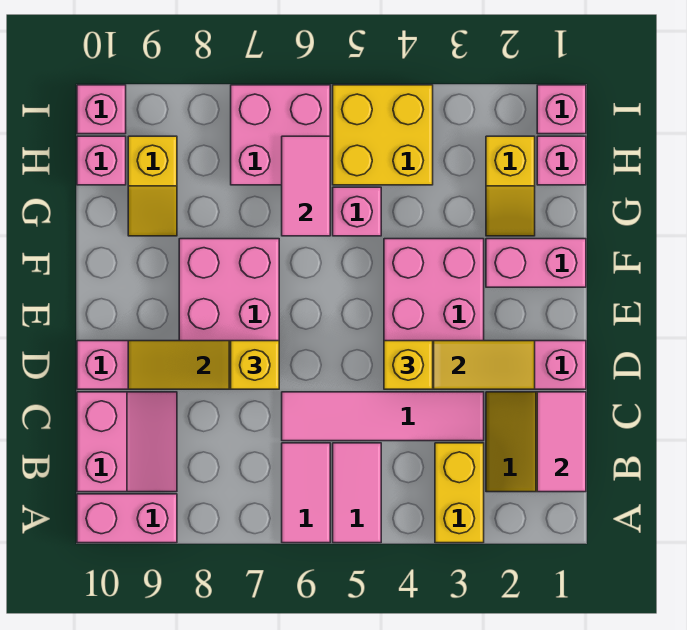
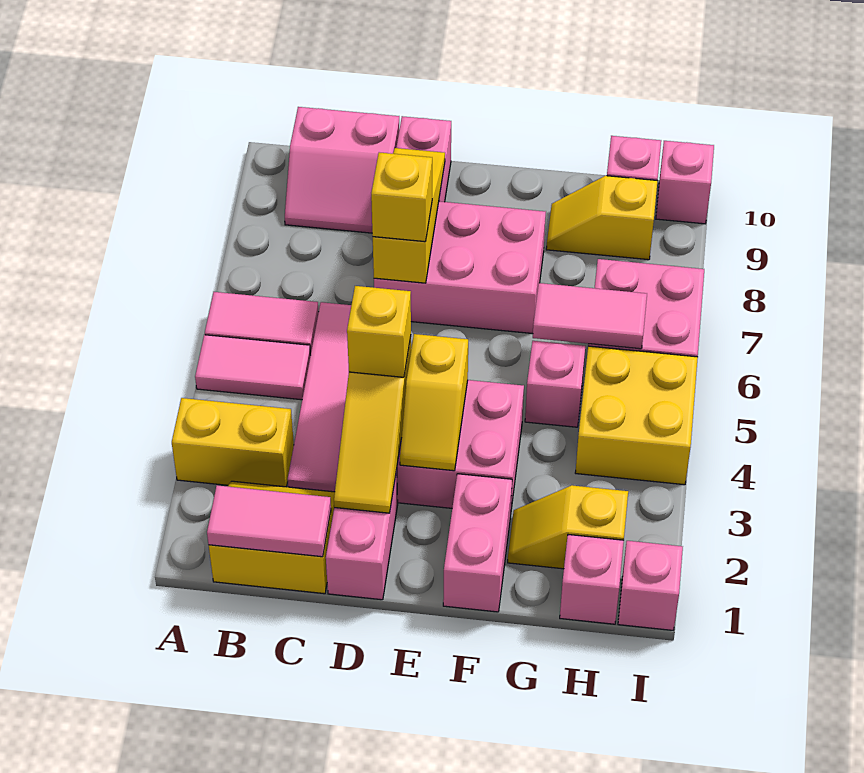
pink brick A9:A10 level 1 -> none
none -> yellow slope E3:E4 level 2 top 4

